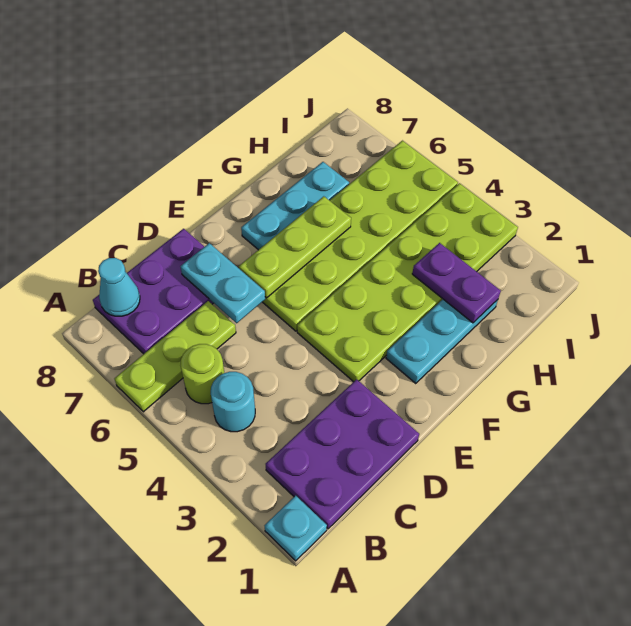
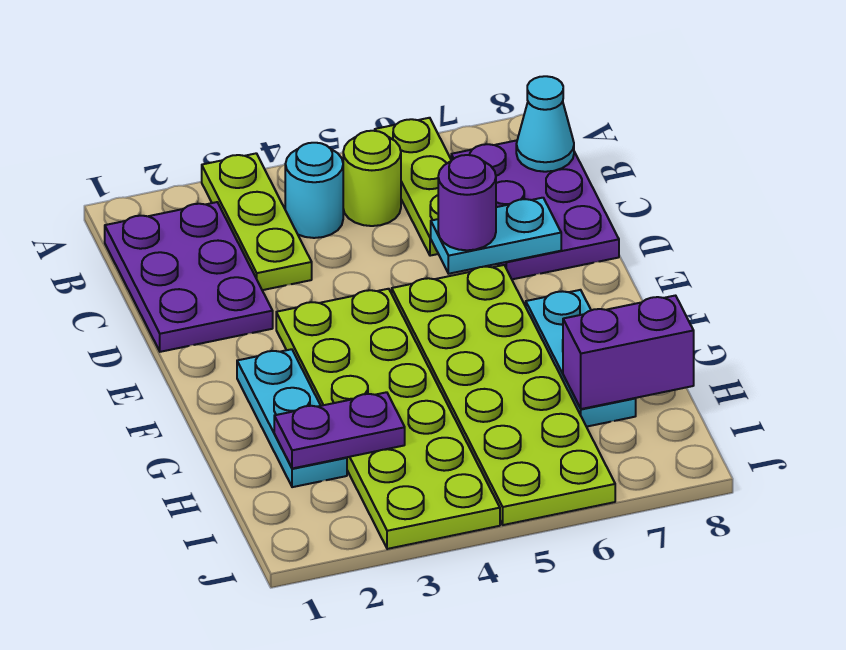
cyan plate A1 level 1 -> none
none -> purple round brick D6 level 3
lime plate E6:G6 level 2 -> lime plate A3:C3 level 1
none -> purple brick H7:H8 level 2

